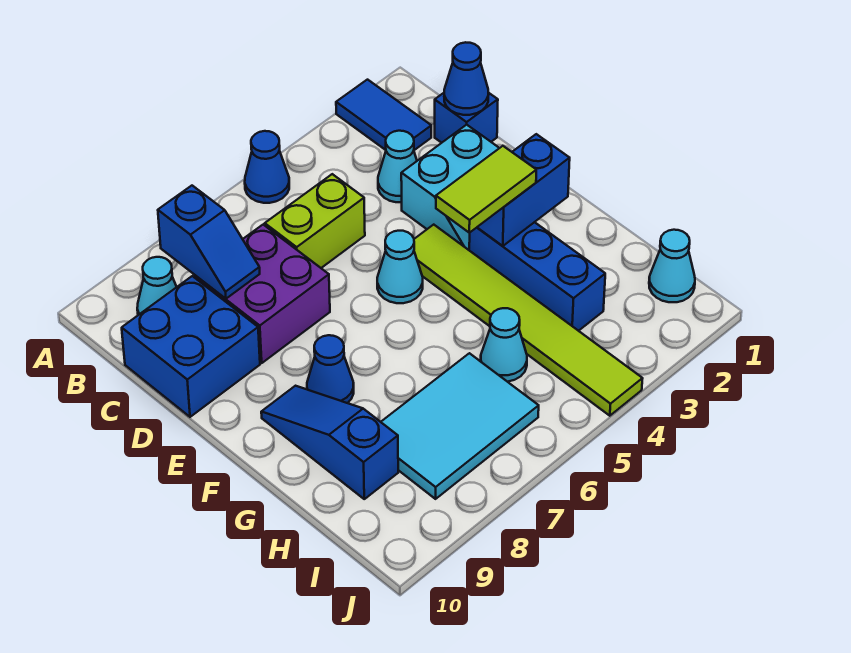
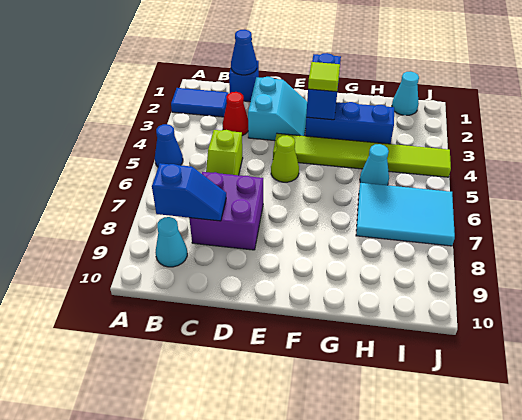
cyan cone C3 level 1 -> red cone C3 level 1
lime brick C5:C6 level 1 -> lime slope C5:C6 level 1 top 5
blue brick C9:D10 level 1 -> none
cyan cone E5 level 1 -> lime cone E5 level 1
lime tile F3:F4 level 3 -> lime tile F3 level 3
blue cone F8 level 1 -> none
blue slope F9:H9 level 1 top H -> none
cyan tile H6:I8 level 1 -> cyan tile H6:J7 level 1

